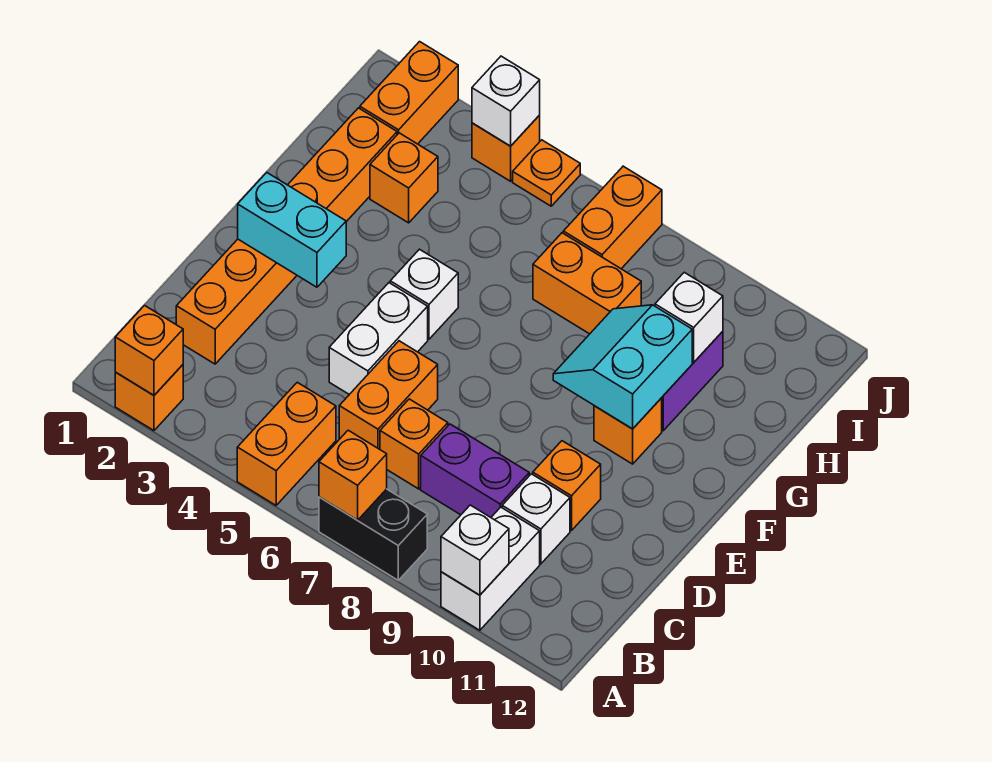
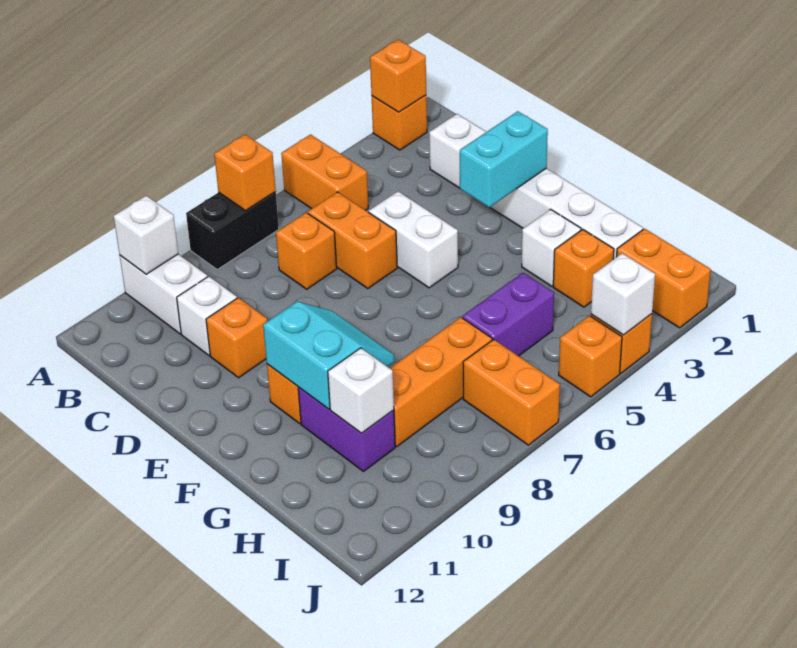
orange brick C2:H2 level 1 -> white brick C2:H2 level 1
purple brick C8:C9 level 1 -> purple brick H5:H6 level 1
white brick F5 level 1 -> white brick G3 level 1
orange brick H7:H8 level 1 -> orange brick H7:H9 level 1
orange plate J5 level 1 -> orange brick J5 level 1

